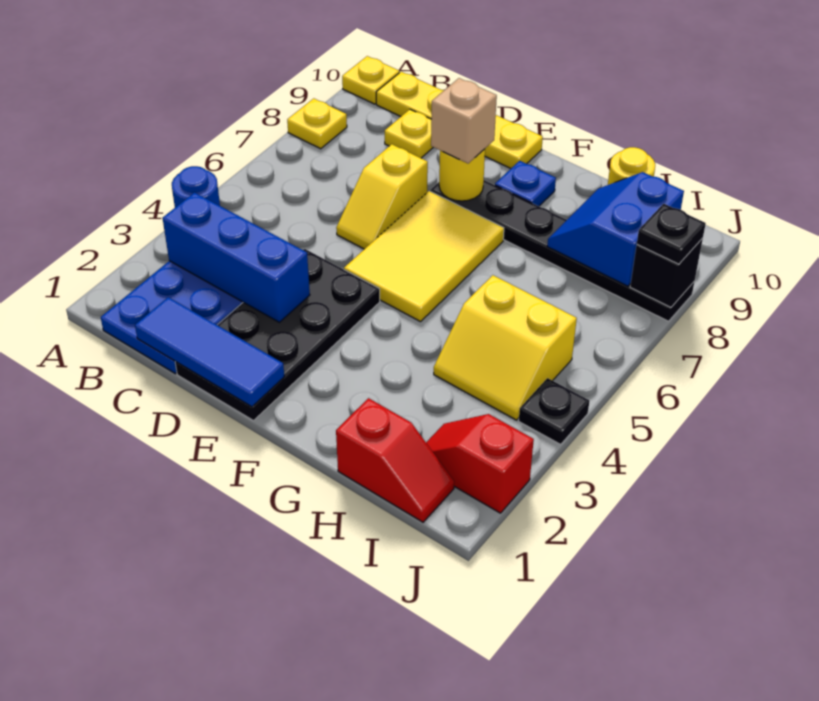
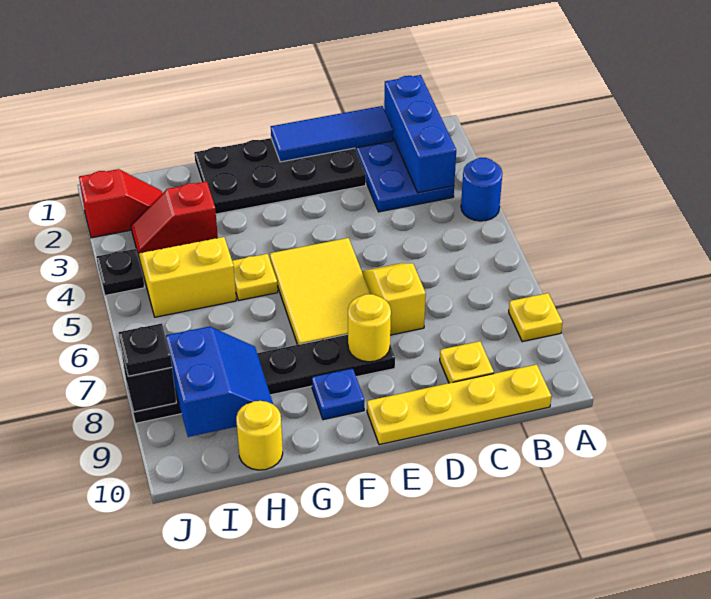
yellow plate A10 level 1 -> yellow plate G5 level 1
blue brick B3:D3 level 2 -> blue brick B1:B3 level 2
black plate D1:E4 level 1 -> black plate D1:G2 level 1
tan brick E8 level 3 -> none
red slope H1:I1 level 1 top H -> red slope H3:I3 level 1 top H

